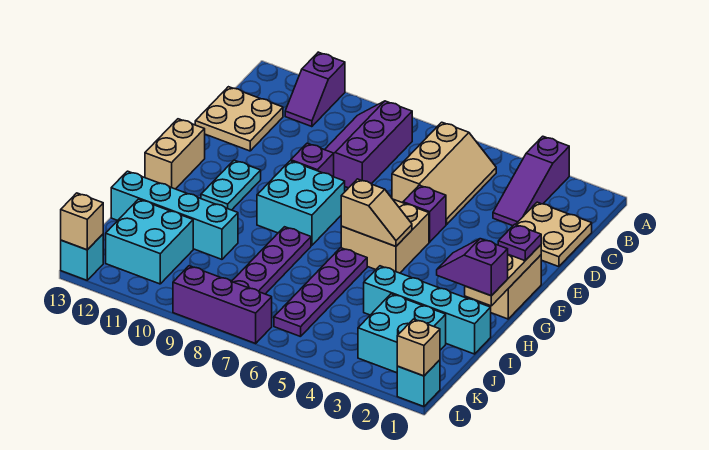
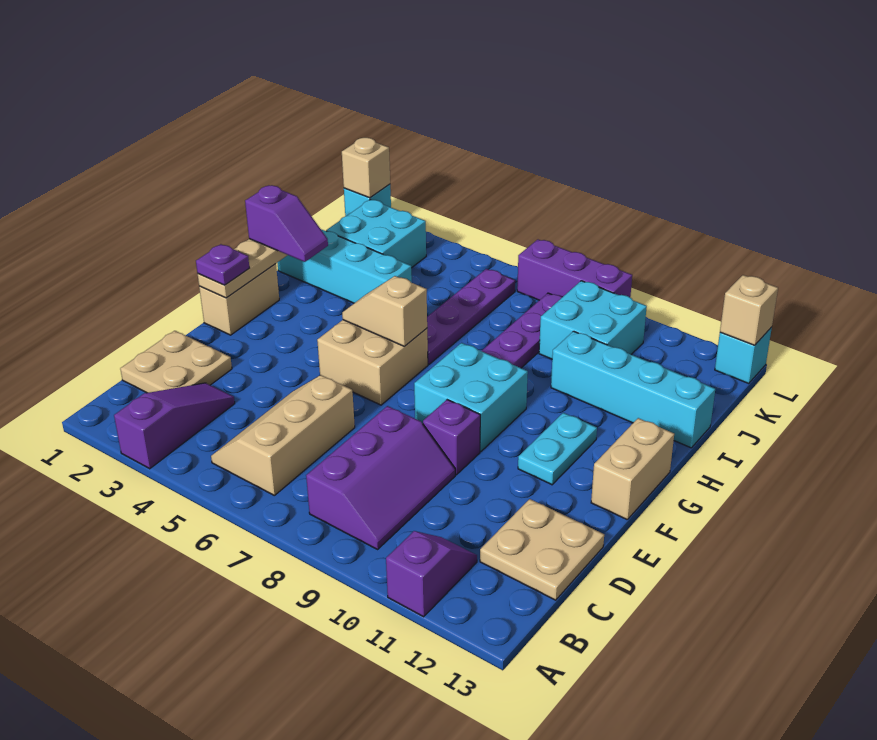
purple brick E5 level 1 -> none
cyan brick J11:K12 level 1 -> cyan brick J9:K10 level 1

